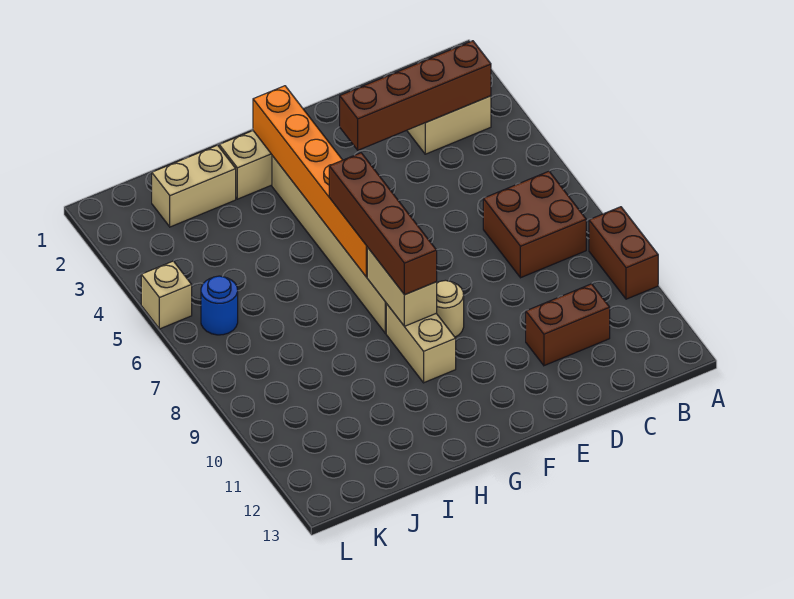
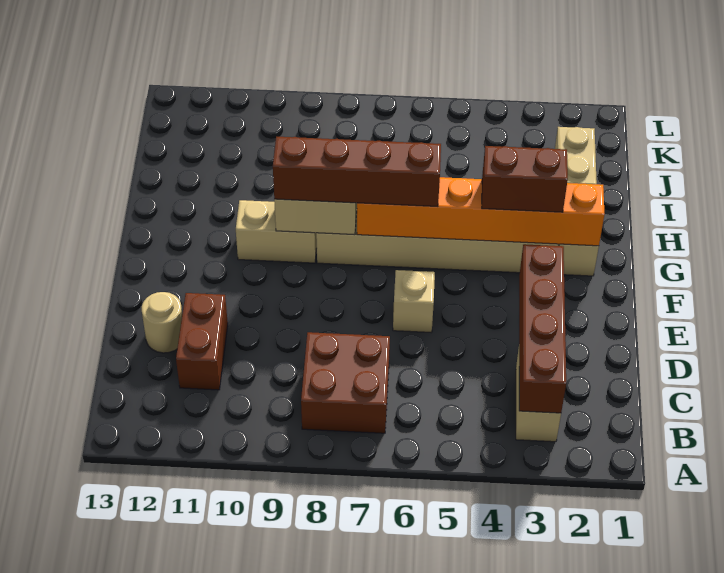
brown brick A9:A10 level 1 -> brown brick G3:G4 level 3
tan round brick F9 level 1 -> tan round brick D12 level 1
blue round brick K6 level 1 -> none
tan brick L5 level 1 -> tan brick E6 level 1

